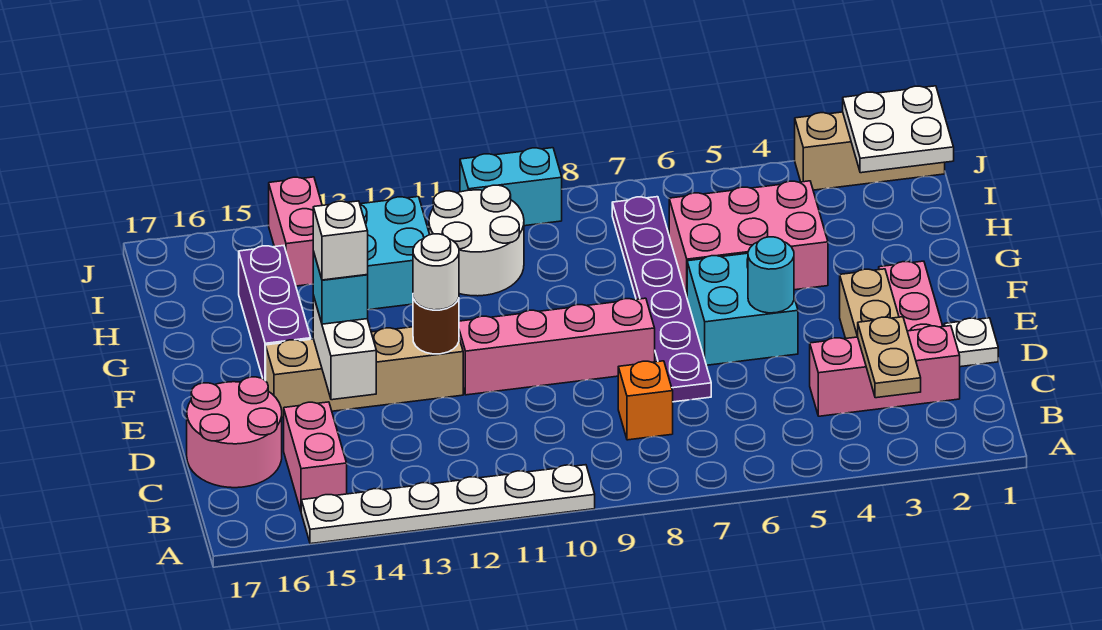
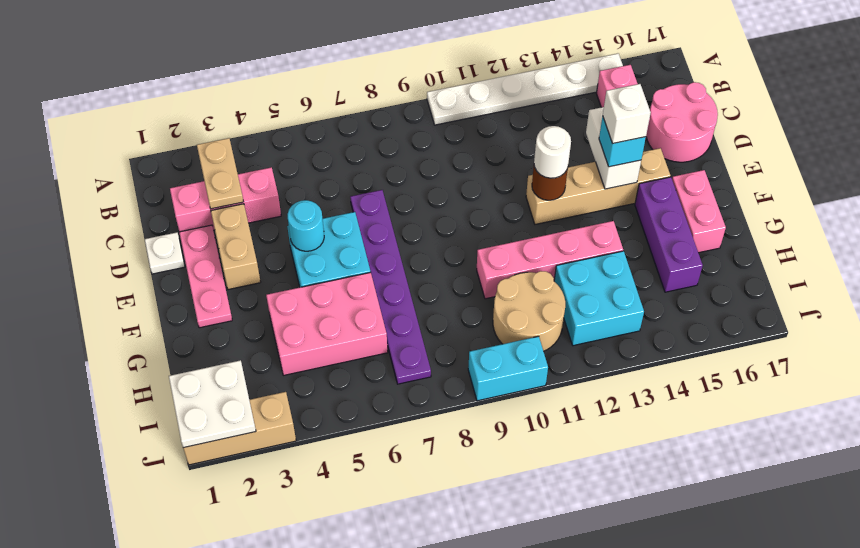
orange brick C8 level 1 -> none
pink brick E8:E11 level 1 -> pink brick G10:G13 level 1
white round brick H10:I11 level 1 -> tan round brick H10:I11 level 1
pink brick I14:J14 level 1 -> pink brick F16:G16 level 1

